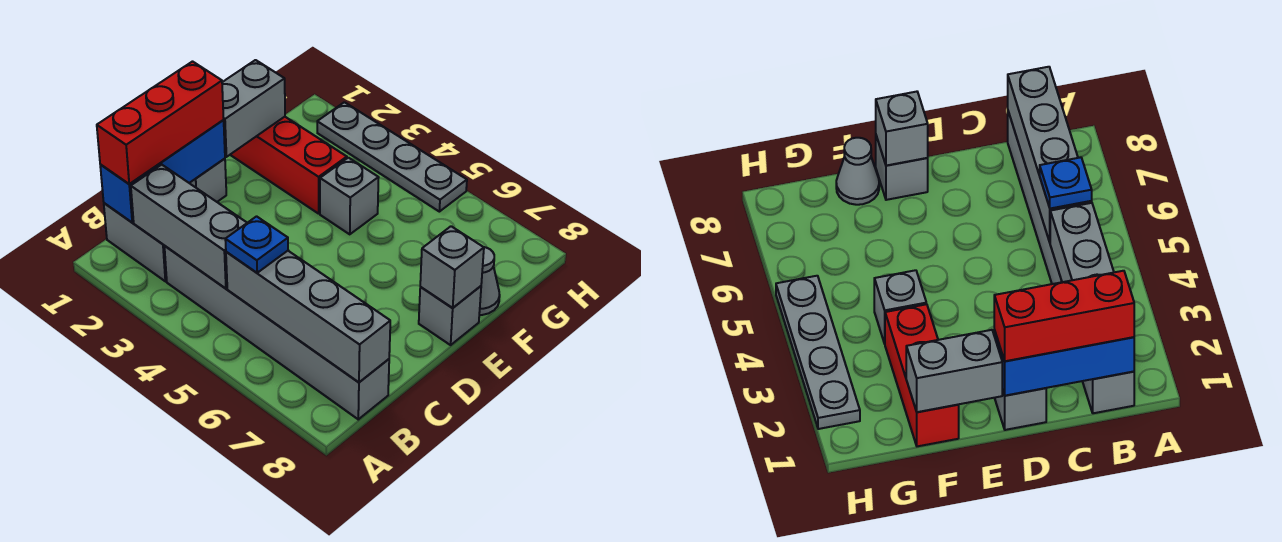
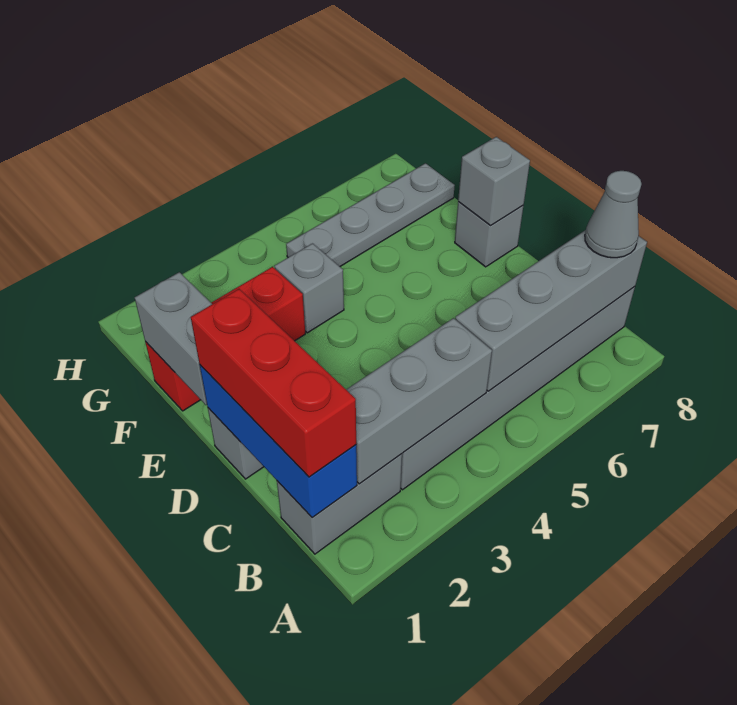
blue plate B5 level 3 -> none
grey cone F8 level 1 -> grey cone B8 level 3
grey plate H2:H5 level 1 -> grey plate G5:G8 level 1

